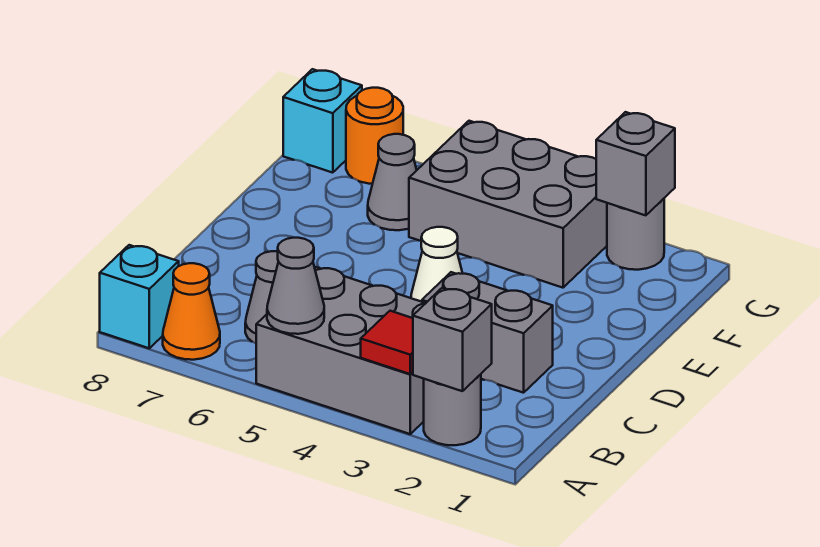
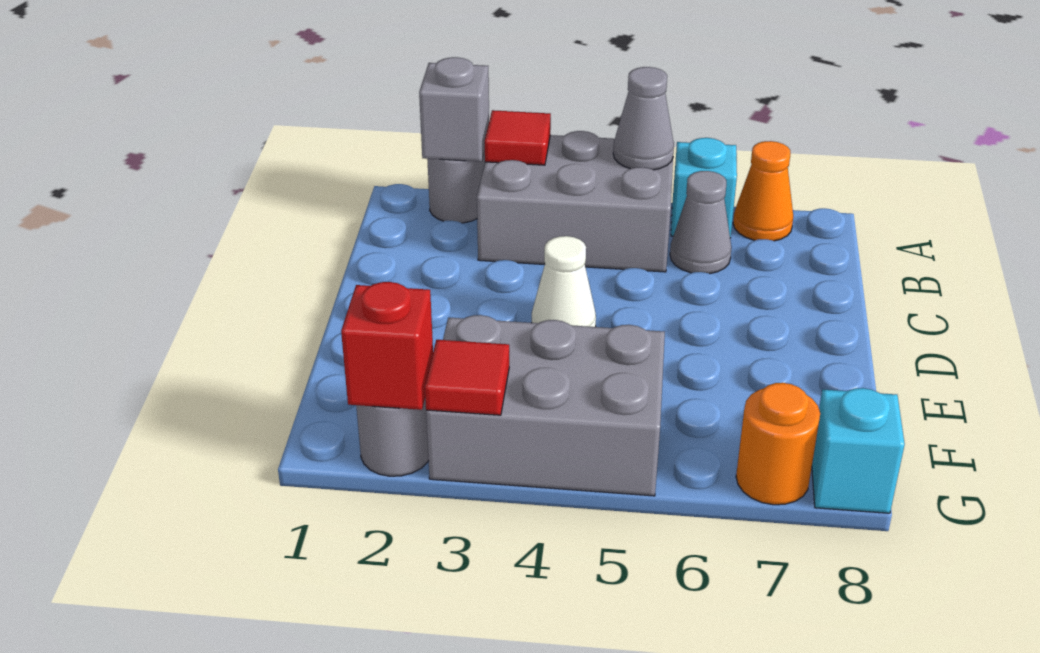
cyan brick A8 level 1 -> cyan brick A6 level 1
grey brick C2:C3 level 1 -> none
grey cone F6 level 1 -> none
grey brick G2 level 2 -> red brick G2 level 2
none -> red tile G3 level 2

